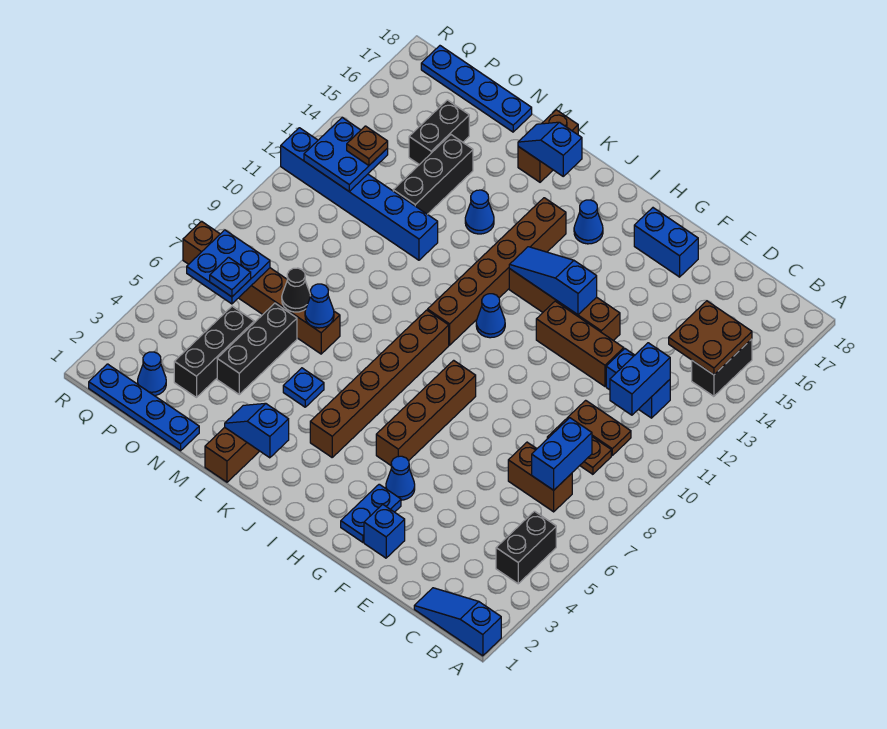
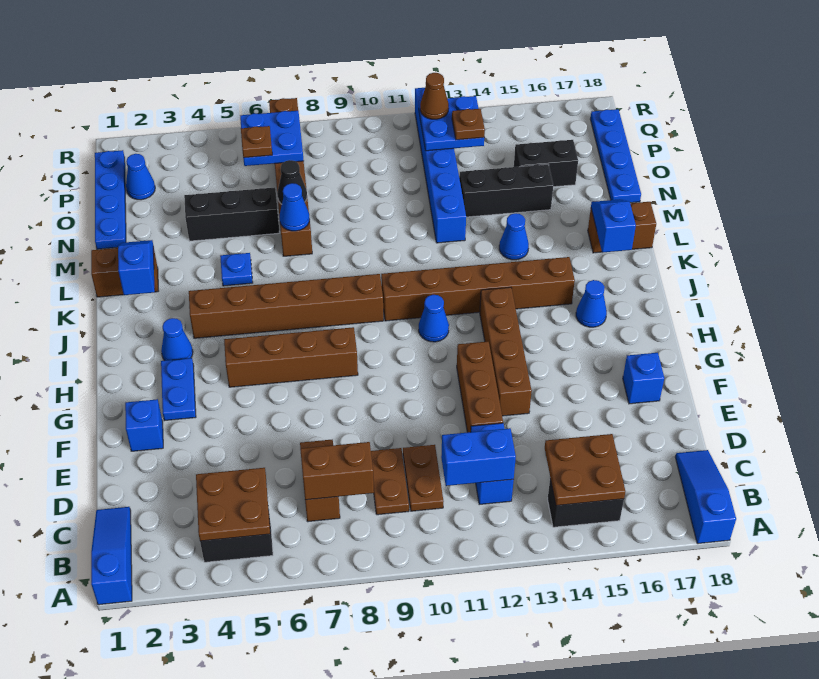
none -> brown plate B4:C5 level 2
blue brick C7:C8 level 2 -> brown brick C7:C8 level 2
blue brick F17:G17 level 1 -> blue brick F17 level 1
blue plate G2:G3 level 1 -> blue plate G3:H3 level 1
blue cone G4 level 1 -> blue cone I3 level 1
blue slope G13:I13 level 2 top G -> blue slope A18:C18 level 1 top A
black brick O3:O5 level 1 -> none
blue plate P6 level 3 -> brown plate P6 level 3
none -> brown cone Q12 level 3

